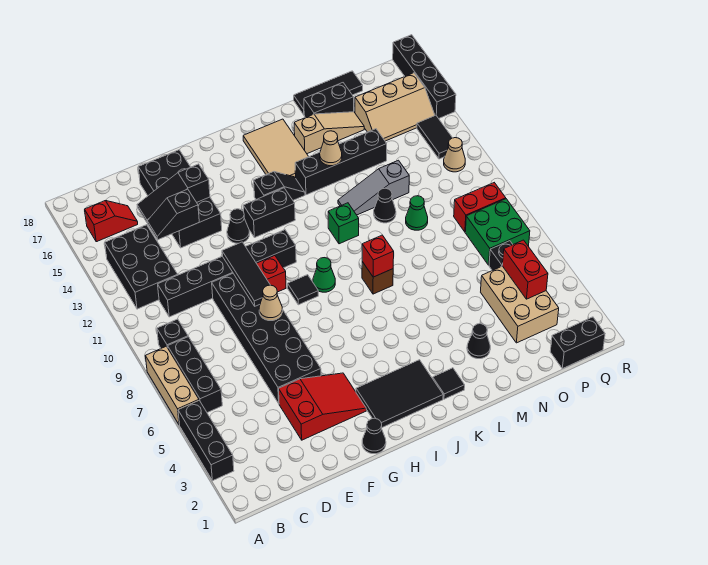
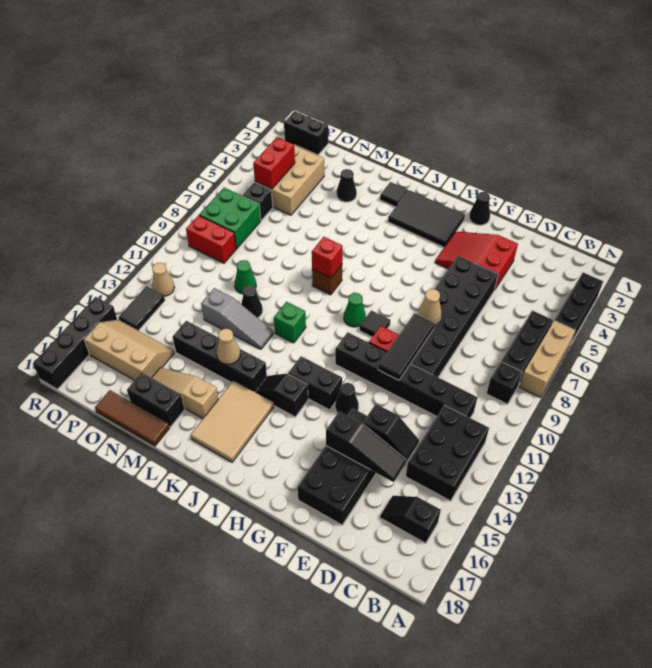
red slope B16:C16 level 1 top B -> black slope B16:C16 level 1 top B
black tile M18:O18 level 1 -> brown tile M18:O18 level 1

